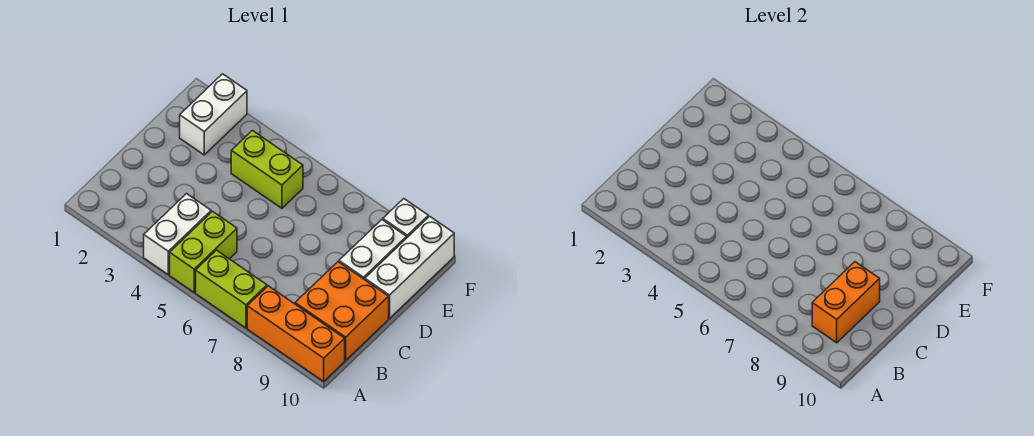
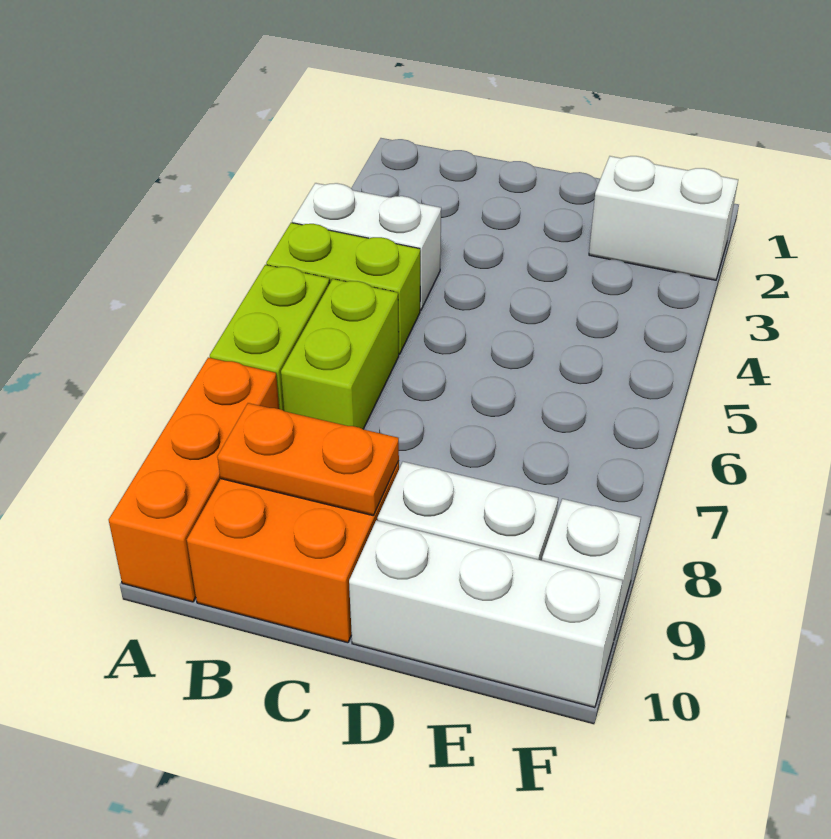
orange brick B9:C9 level 2 -> orange plate B9:C9 level 2
lime brick E4:E5 level 1 -> lime brick B6:B7 level 1

